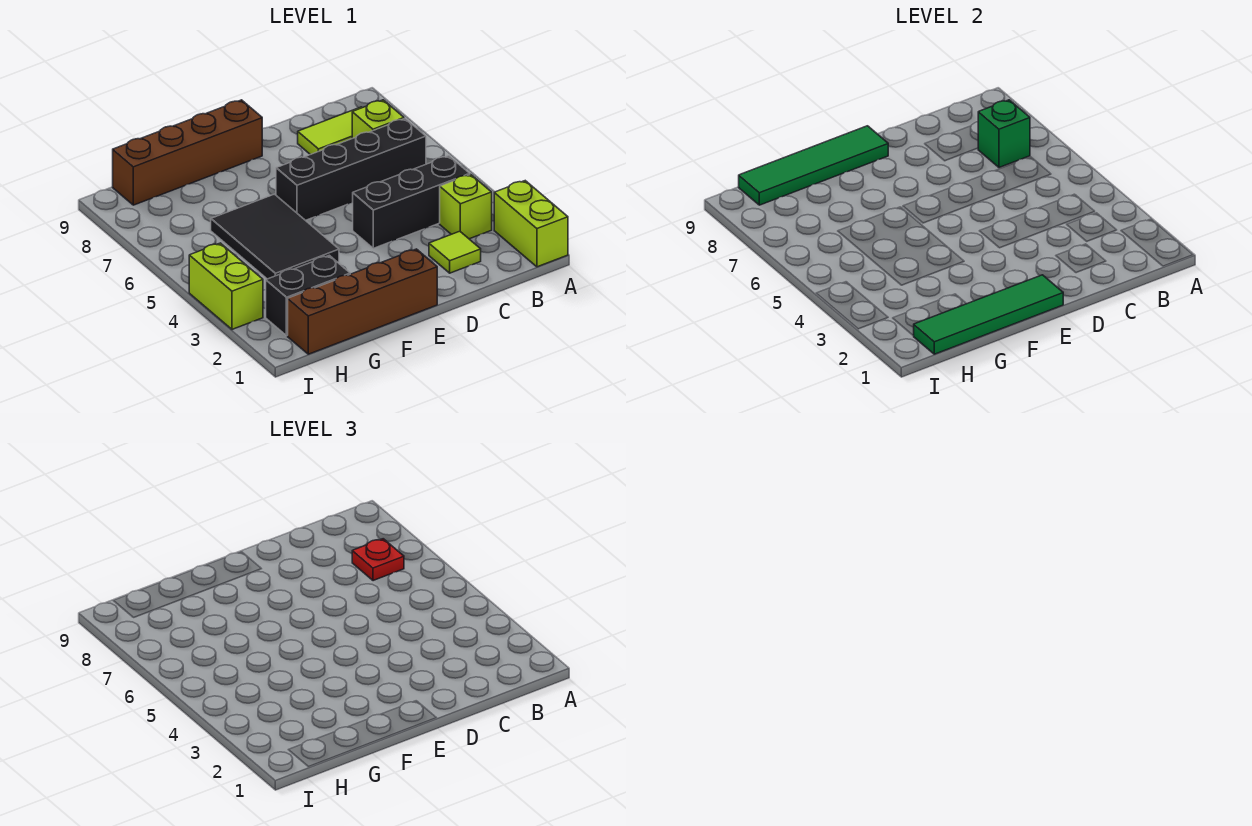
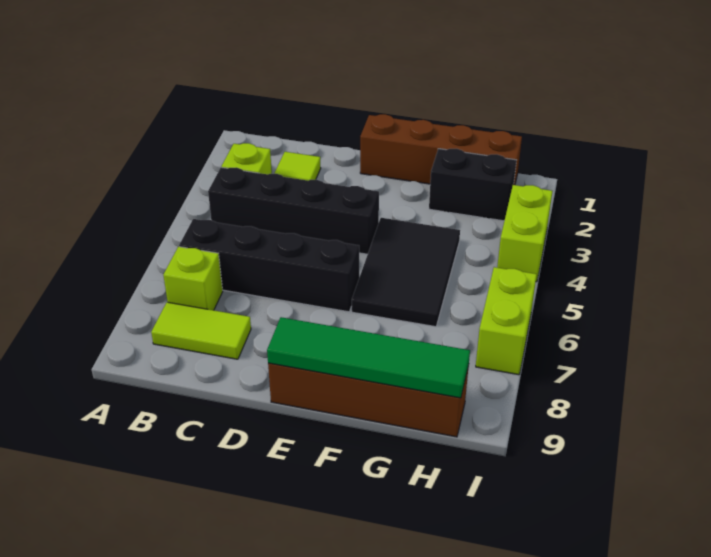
lime brick A1:A2 level 1 -> lime brick I6:I7 level 1
black brick B4:D4 level 1 -> black brick B4:E4 level 1
green brick B7 level 2 -> none
red plate B7 level 3 -> none
green tile E1:H1 level 2 -> none

